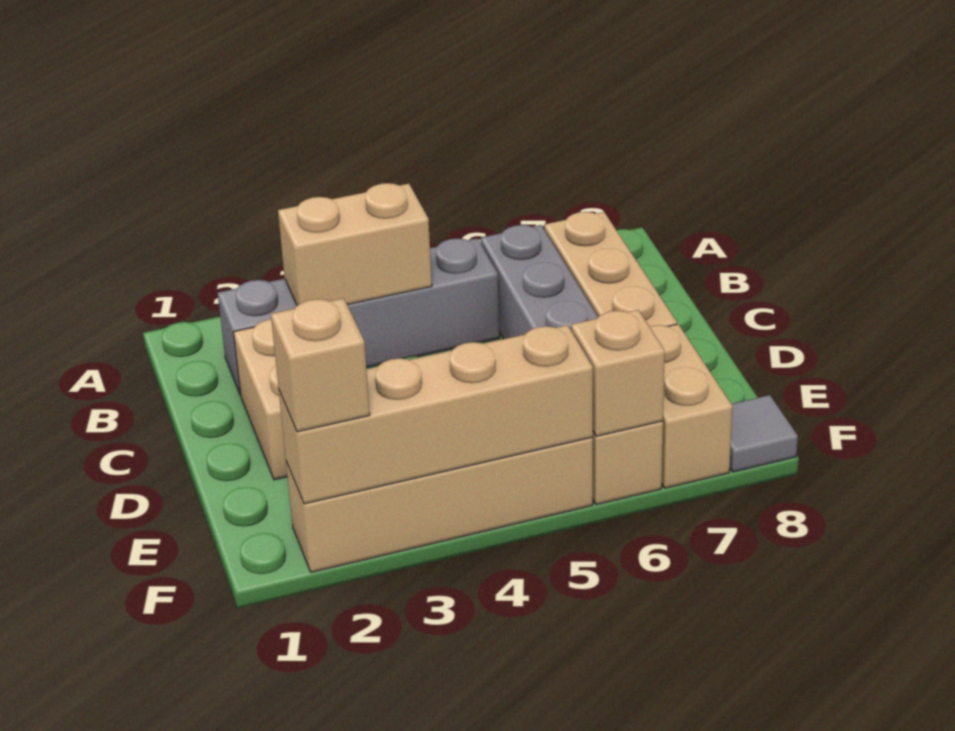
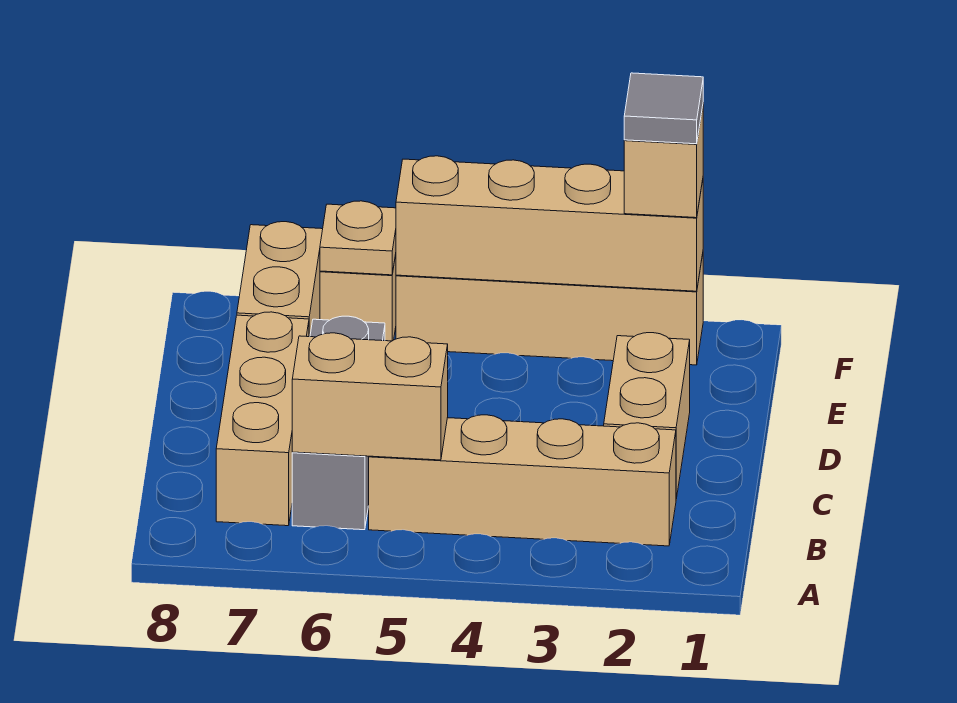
grey brick B2:B5 level 1 -> tan brick B2:B5 level 1
tan brick B3:B4 level 2 -> tan brick B5:B6 level 2
tan brick F6 level 2 -> tan plate F6 level 2
grey tile F8 level 1 -> grey tile F2 level 4

